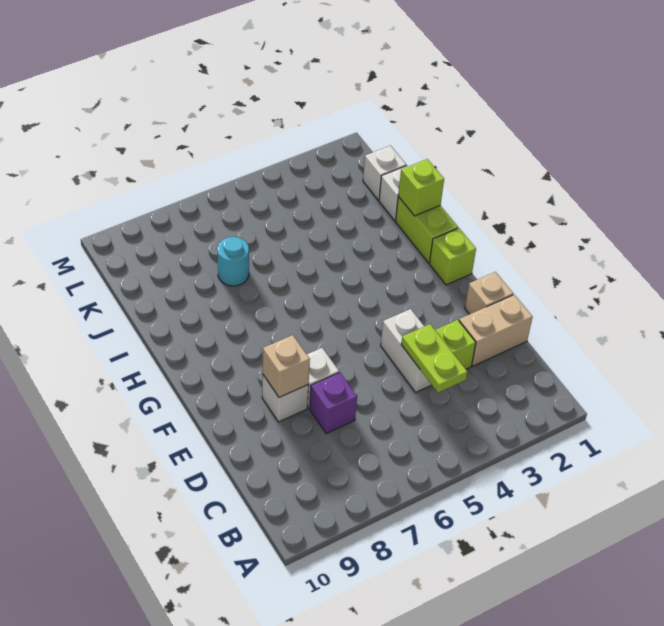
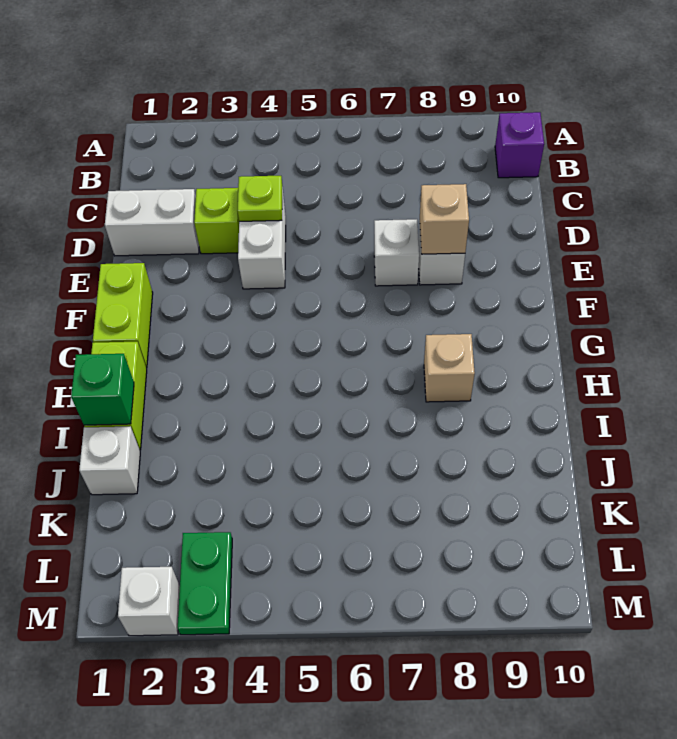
lime plate C4:D4 level 2 -> lime plate D4 level 2
tan brick D1:D2 level 1 -> white brick D1:D2 level 1
purple brick D7 level 1 -> purple brick B10 level 1
tan brick E1 level 1 -> tan brick H8 level 1
lime brick G1 level 1 -> lime brick F1:G1 level 1
lime brick I1 level 2 -> green brick I1 level 2
cyan round brick J7 level 1 -> none
white brick K1 level 1 -> white brick M2 level 1
none -> green plate L3:M3 level 1

